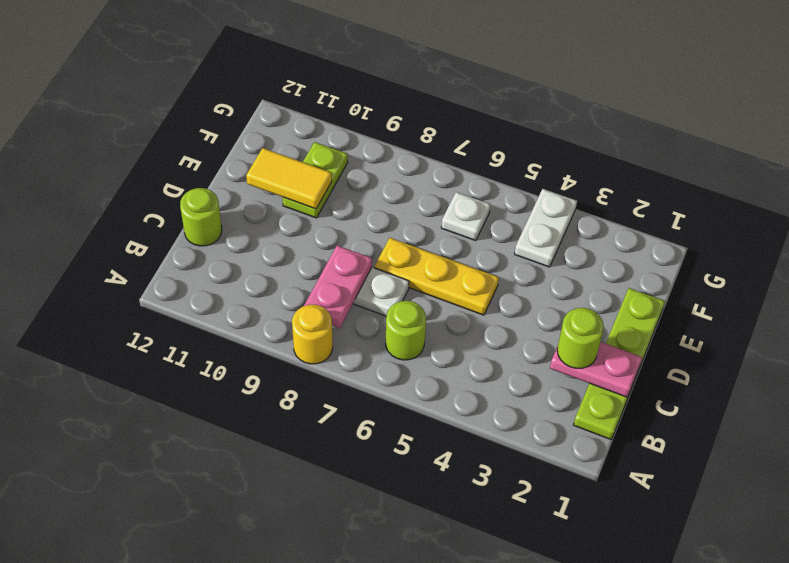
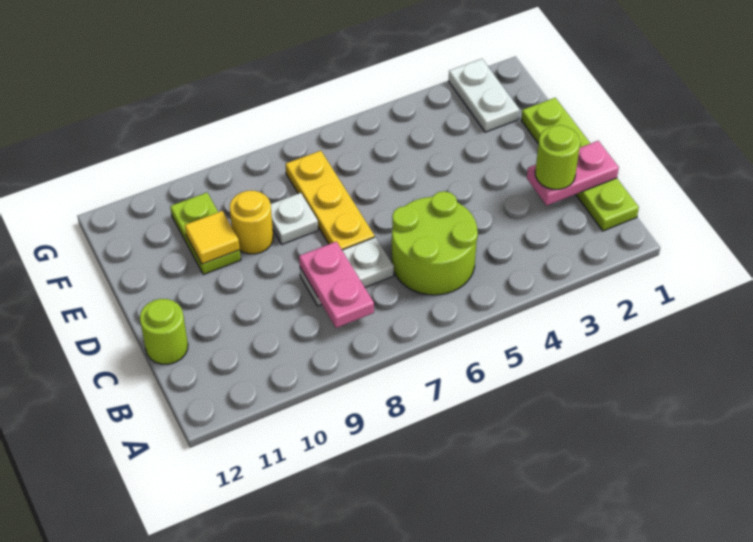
yellow round brick A8 level 1 -> yellow round brick E9 level 1
lime round brick B6 level 1 -> lime round brick B5:C6 level 1
yellow plate D5:D7 level 1 -> yellow plate D7:F7 level 1
yellow tile E10:E11 level 2 -> yellow tile E10 level 2
white plate F4:G4 level 1 -> white plate F2:G2 level 1
white plate F6 level 1 -> white plate E8 level 1

